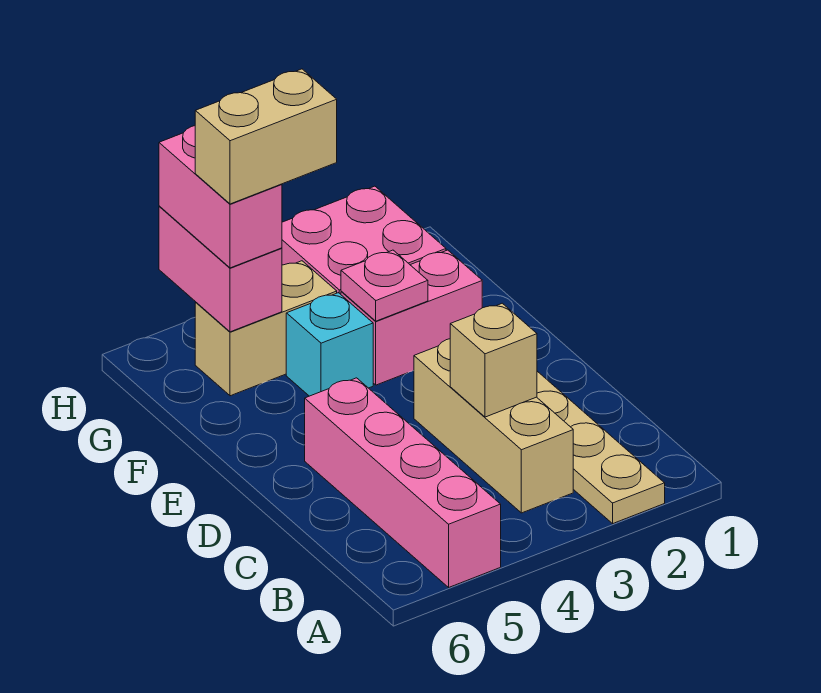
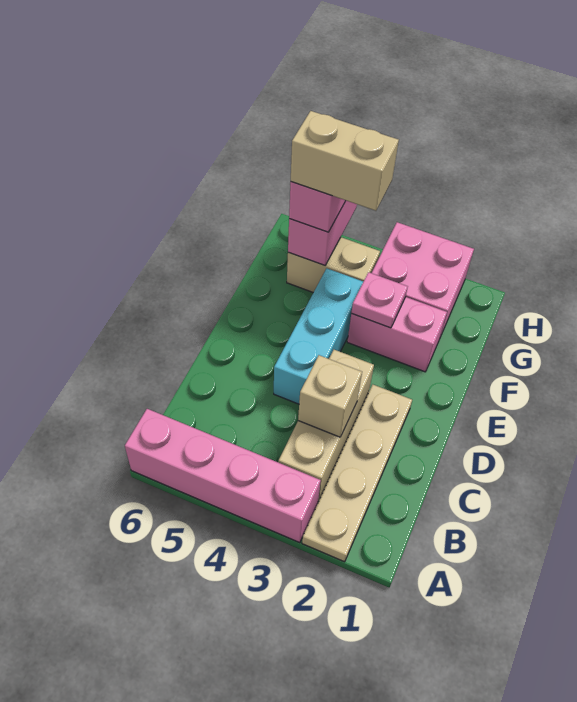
pink brick A5:D5 level 1 -> pink brick A3:A6 level 1
cyan brick F4 level 1 -> cyan brick D4:F4 level 1

